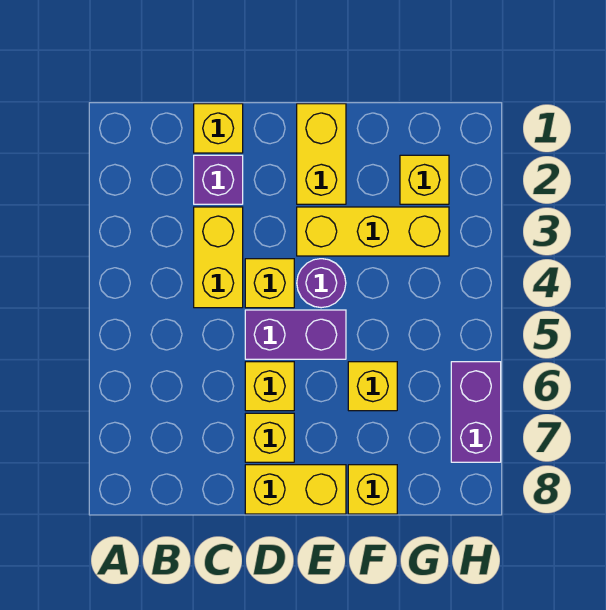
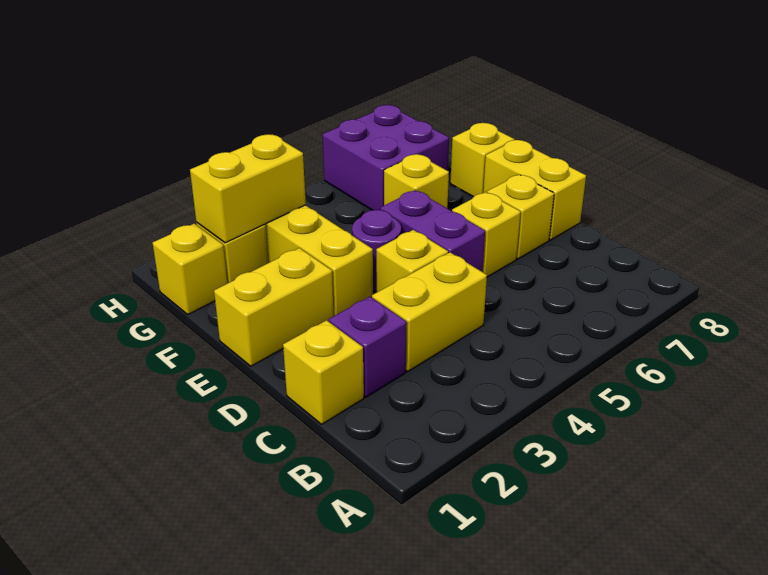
none -> yellow brick G1 level 1
none -> yellow brick G2:G3 level 2
purple brick H6:H7 level 1 -> purple brick G6:H7 level 1

